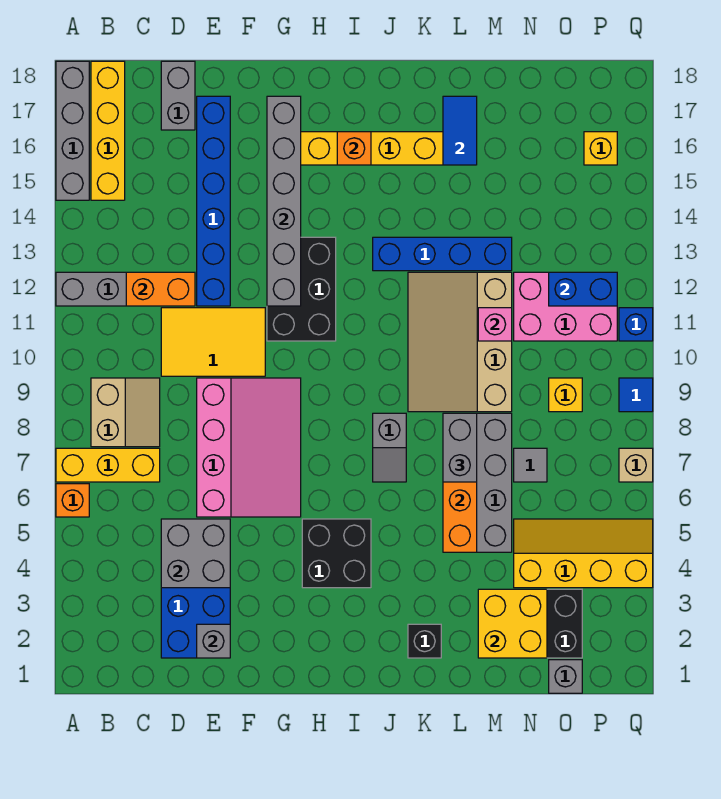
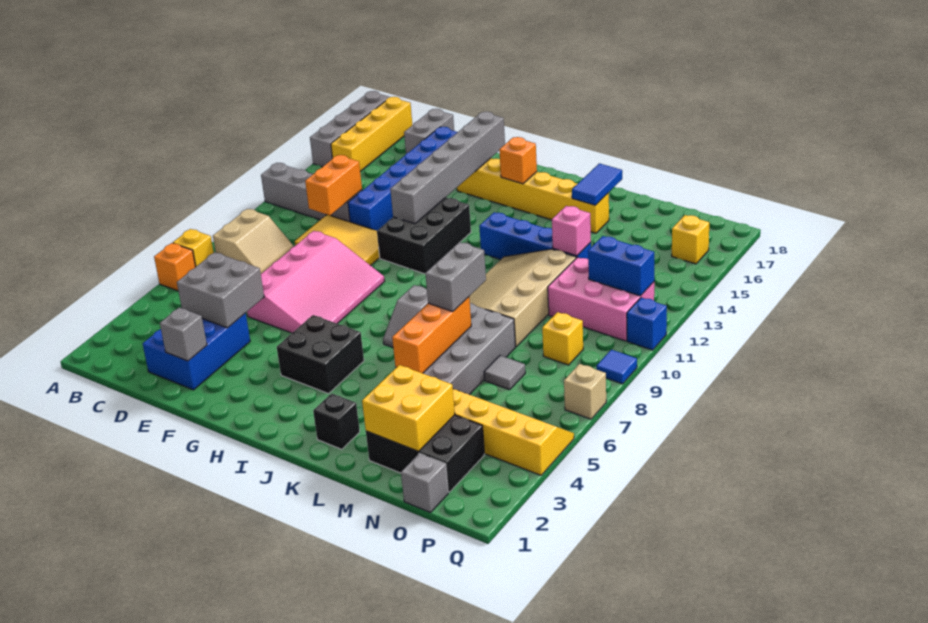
yellow brick A7:C7 level 1 -> yellow brick A7 level 1
orange brick C12:D12 level 2 -> orange brick D11:D12 level 2
pink brick M11 level 2 -> pink brick M13 level 2

